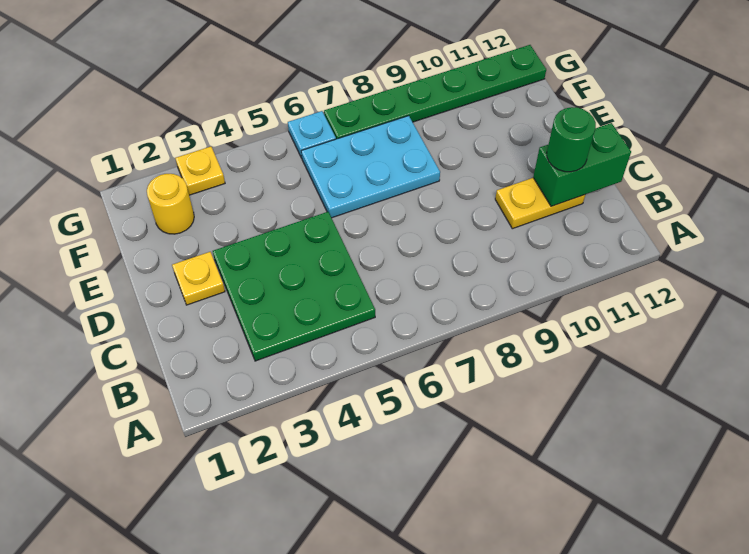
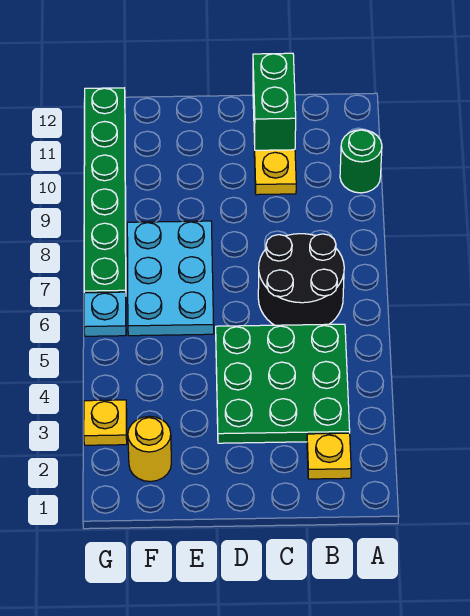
none -> black round brick B6:C7 level 1
green round brick C11 level 3 -> green round brick A10 level 1
yellow plate D2 level 1 -> yellow plate B2 level 1

